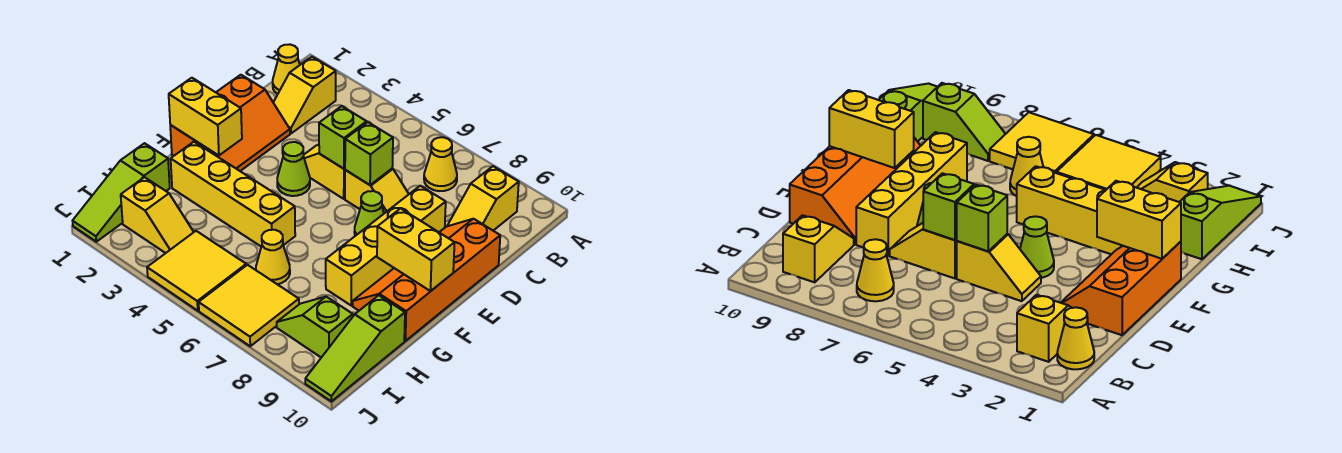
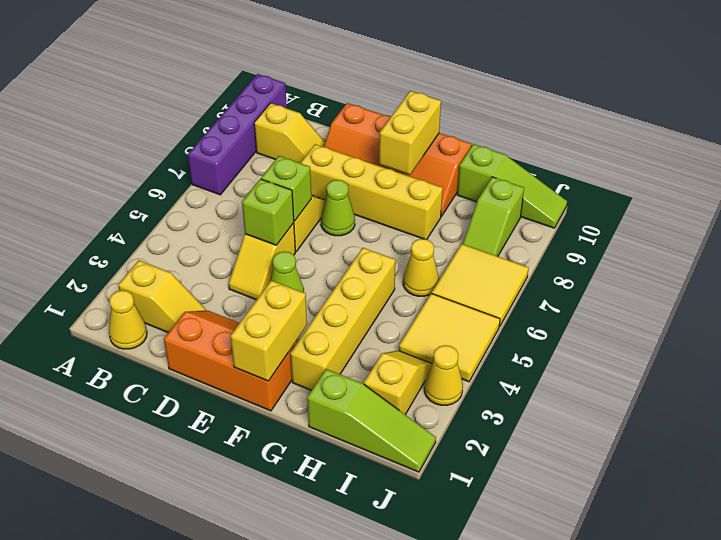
none -> purple brick A7:A10 level 1
yellow cone B7 level 1 -> yellow cone J3 level 1

